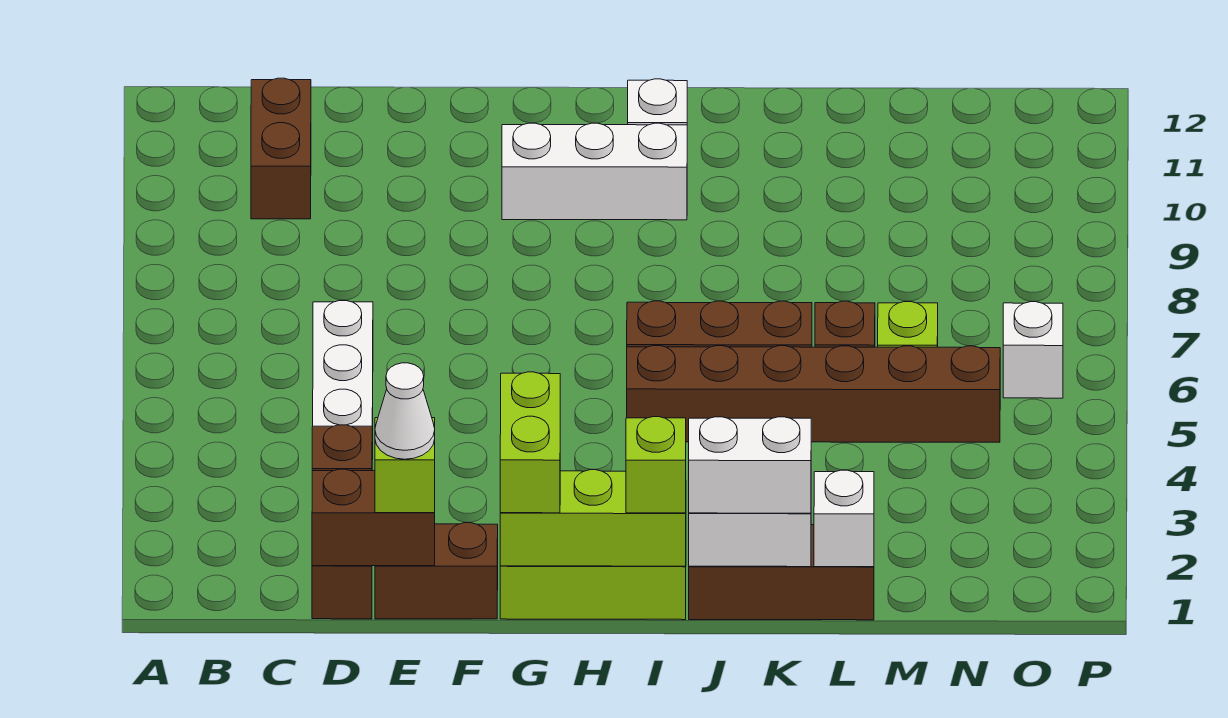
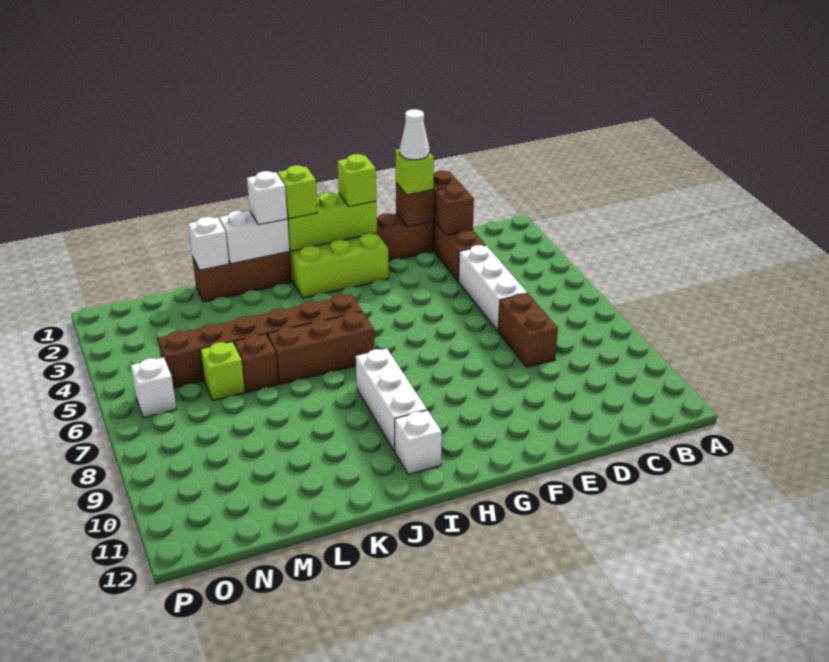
brown brick C10:C11 level 1 -> brown brick D7:D8 level 1
lime brick G1:G2 level 3 -> lime brick G1 level 3
white brick G10:I10 level 1 -> white brick I8:I10 level 1
white brick J1:K1 level 3 -> white brick J1 level 3

